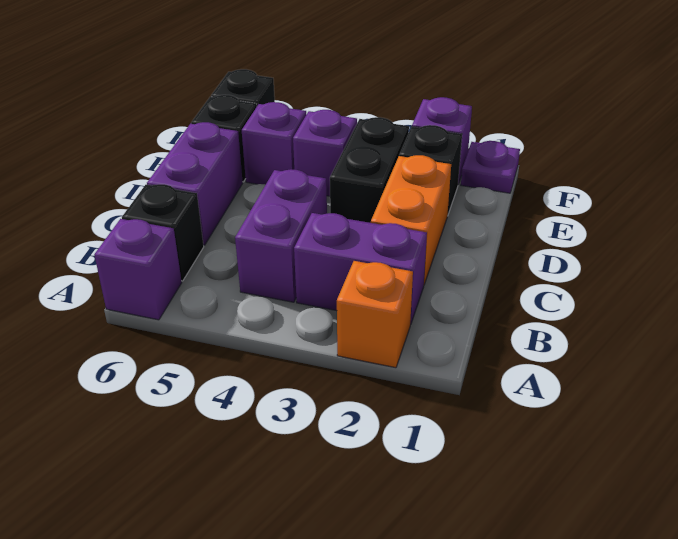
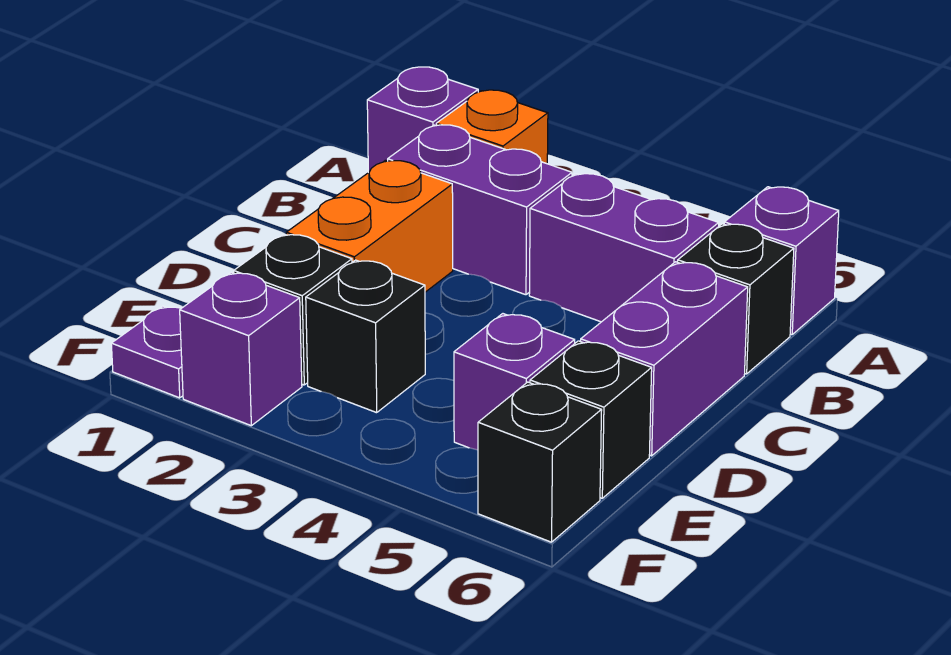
purple brick B4:C4 level 1 -> purple brick B4:B5 level 1
black brick D3:E3 level 1 -> black brick E3 level 1
purple brick E4 level 1 -> purple brick A1 level 1

